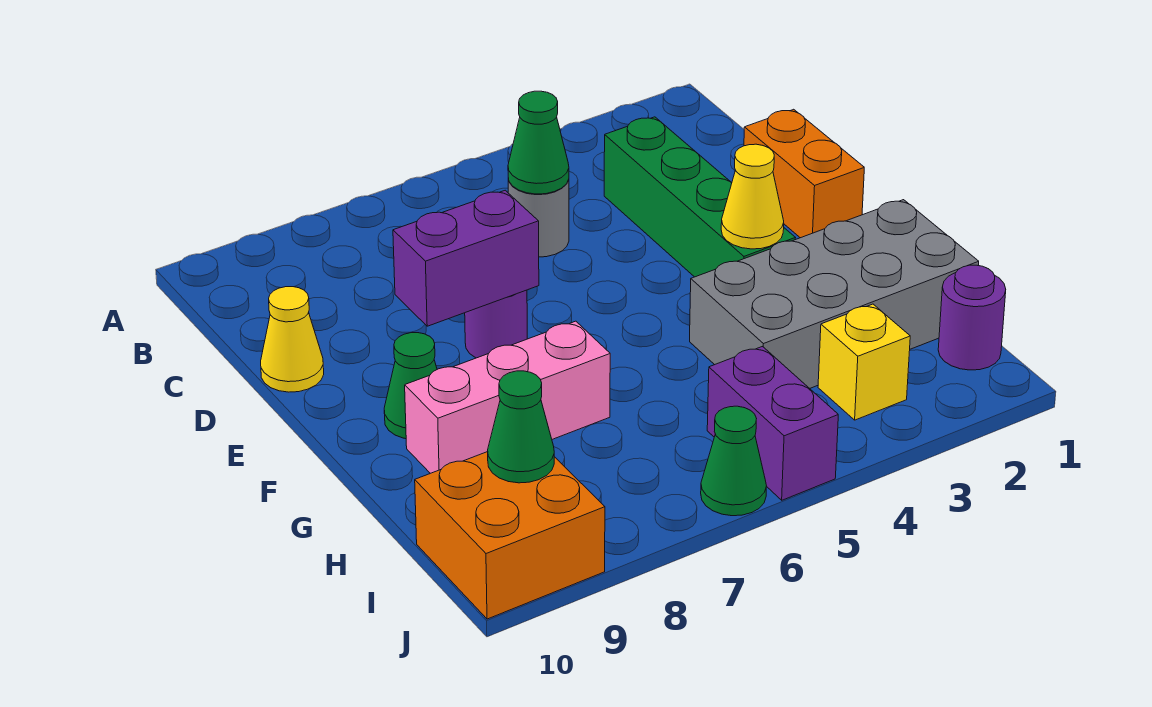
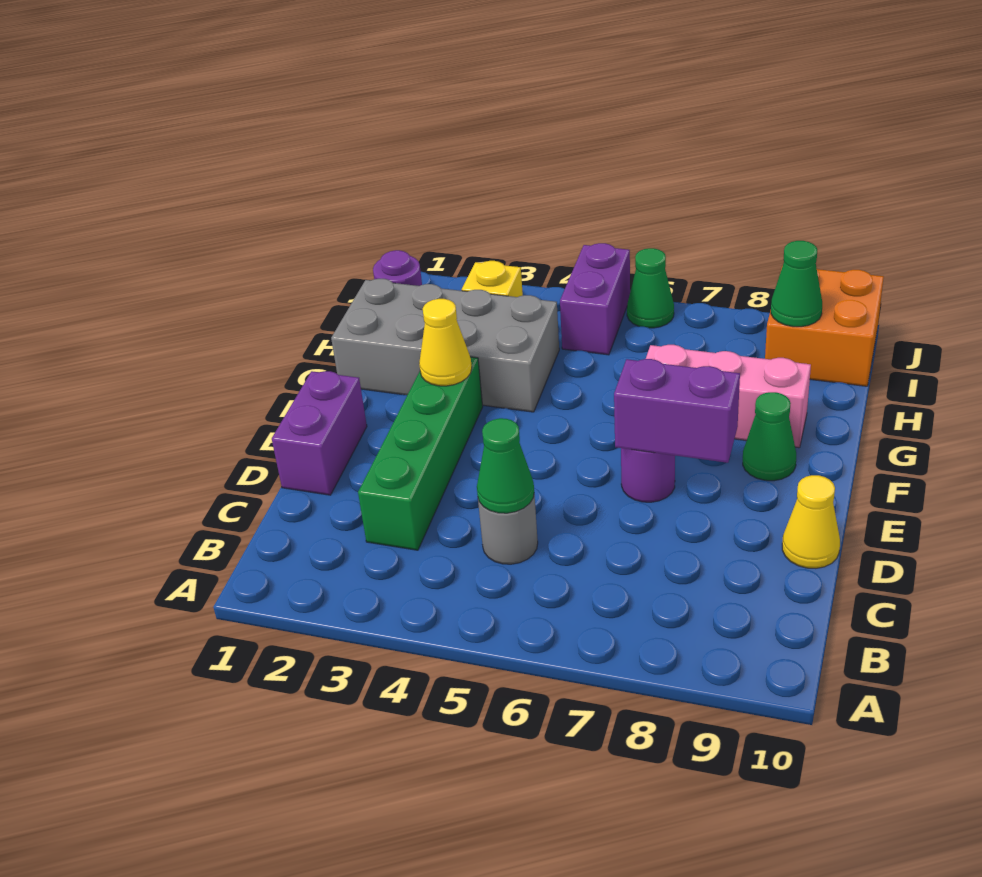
orange brick D1:E1 level 1 -> purple brick D1:E1 level 1

